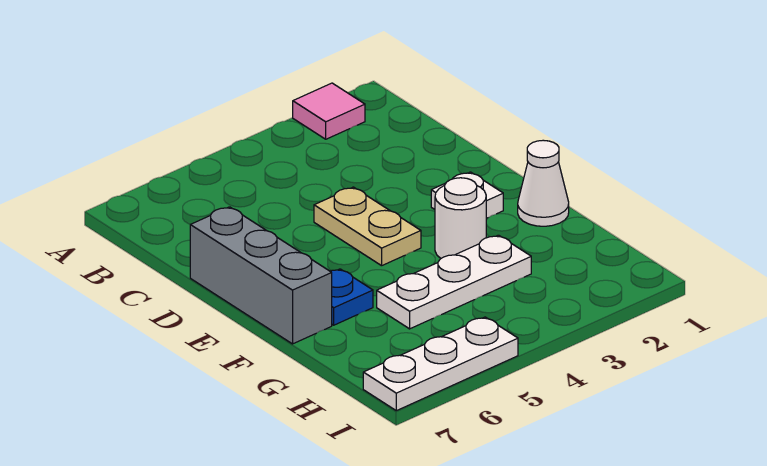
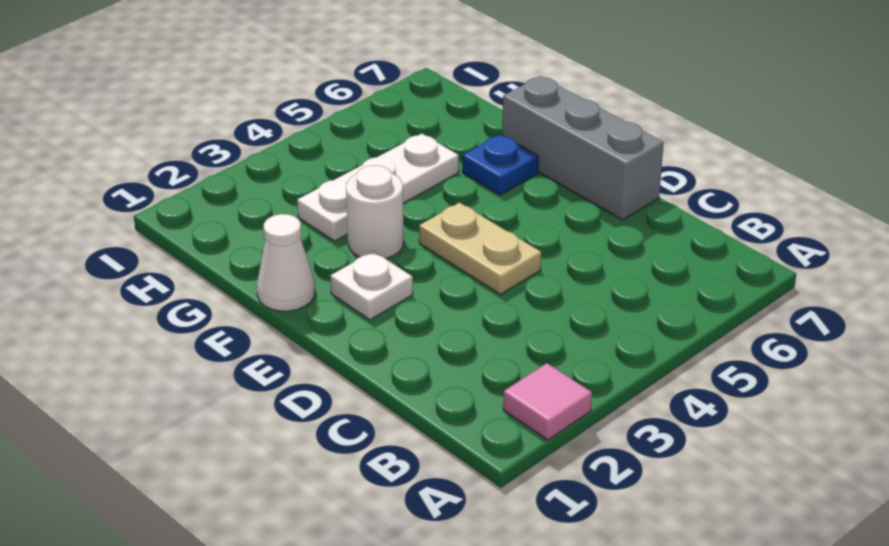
white plate I5:I7 level 1 -> none

